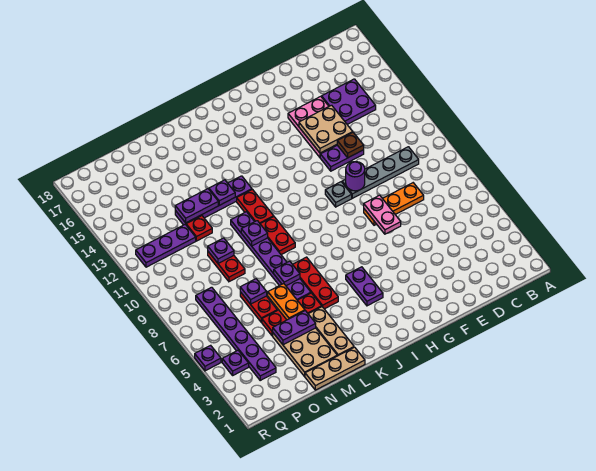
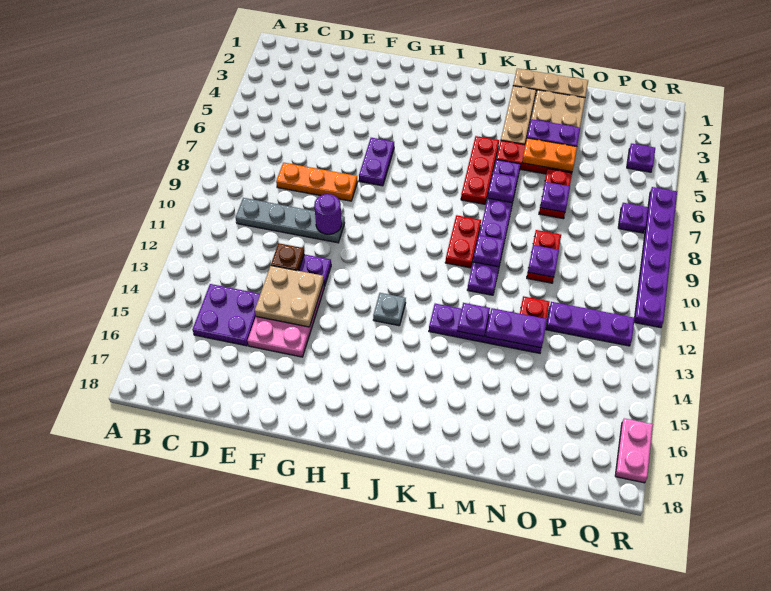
pink plate F7:F8 level 2 -> pink plate R16:R17 level 1
grey plate G10 level 1 -> grey plate I13 level 1
purple plate I4:I5 level 1 -> purple plate G6:G7 level 1
red plate K11:K12 level 1 -> none
orange plate M5:M6 level 2 -> orange plate M5:N5 level 2
purple plate P3:P8 level 1 -> purple plate R6:R11 level 1
purple plate R5 level 1 -> purple plate Q7 level 1

